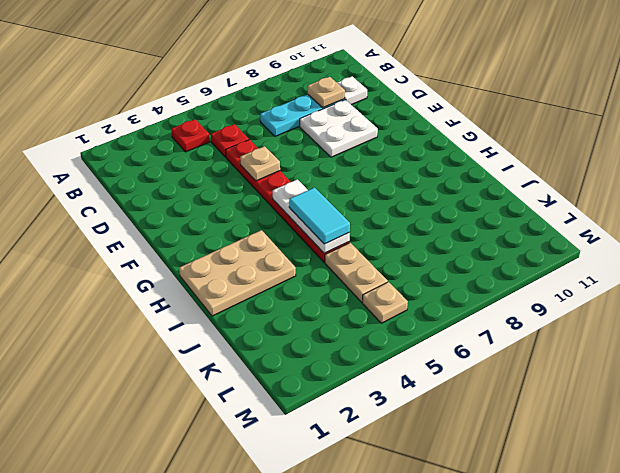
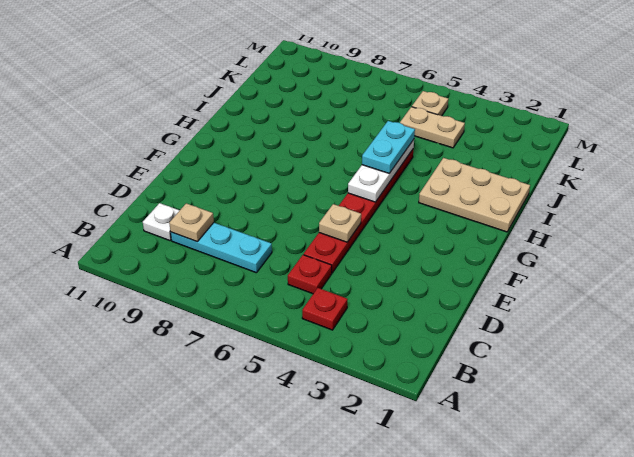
white plate D8:E9 level 1 -> none
cyan tile H5:I5 level 3 -> cyan plate H5:I5 level 3
tan plate J5:K5 level 1 -> tan plate K4:K5 level 1

